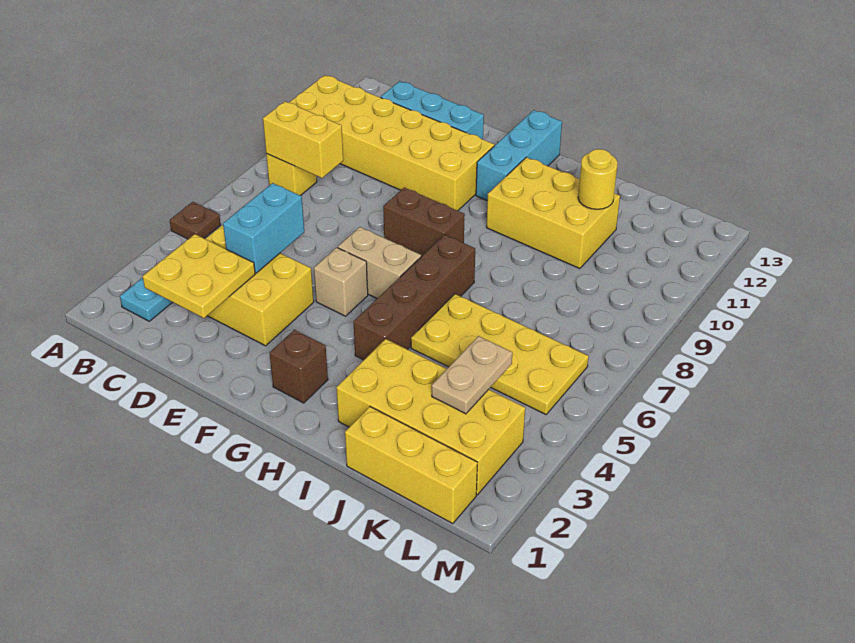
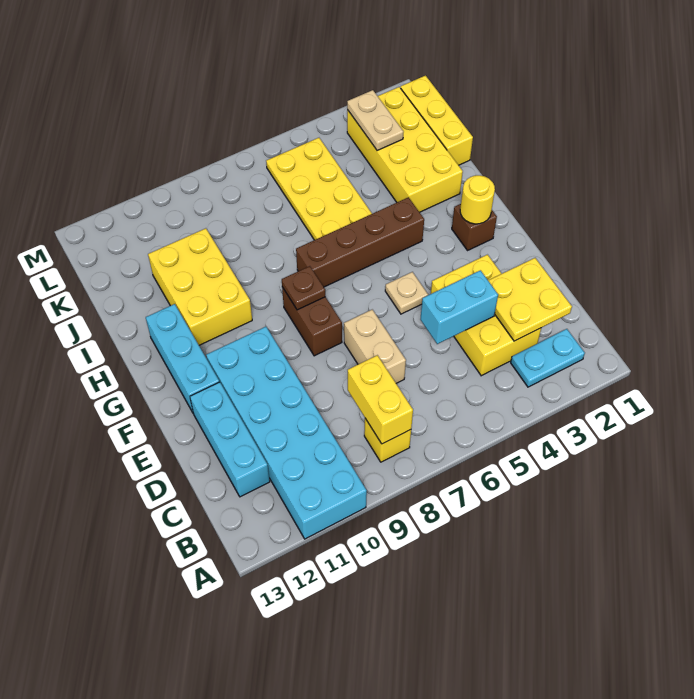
brown plate A5 level 1 -> brown plate G8 level 2
yellow brick A10:F11 level 1 -> cyan brick A10:F11 level 1
tan brick F5 level 1 -> tan plate F5 level 1
tan brick F6:G6 level 1 -> tan brick D7:E7 level 1
cyan brick G11:G13 level 1 -> cyan brick F12:H12 level 1
yellow round brick J11 level 2 -> yellow round brick G2 level 2
tan plate K3:K4 level 2 -> tan plate K3:L3 level 2

